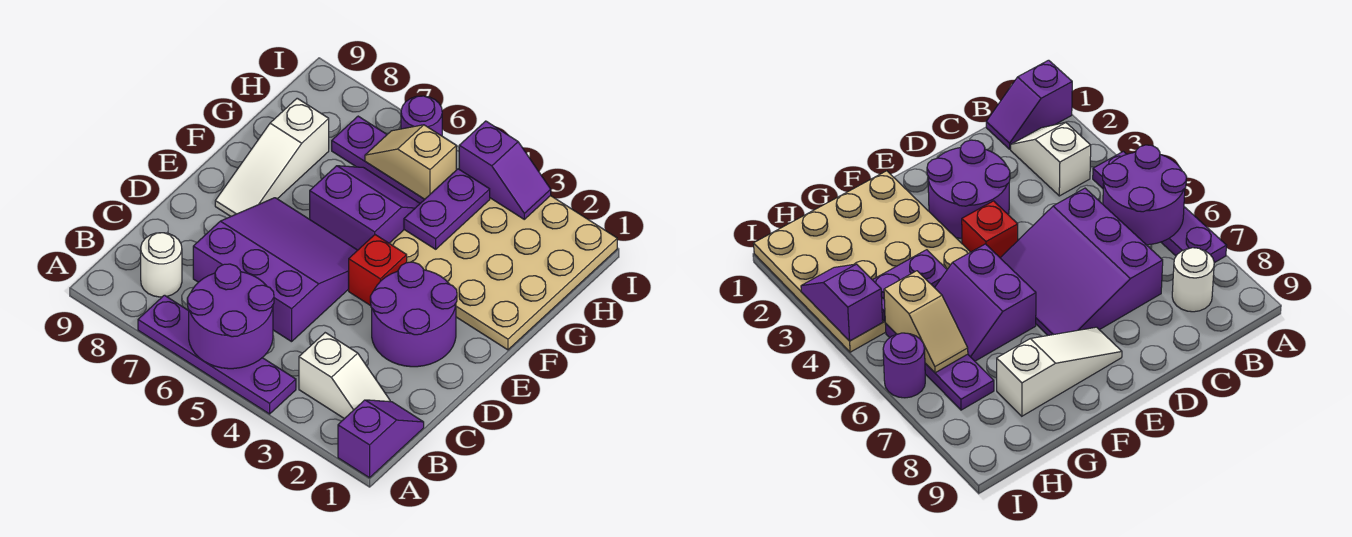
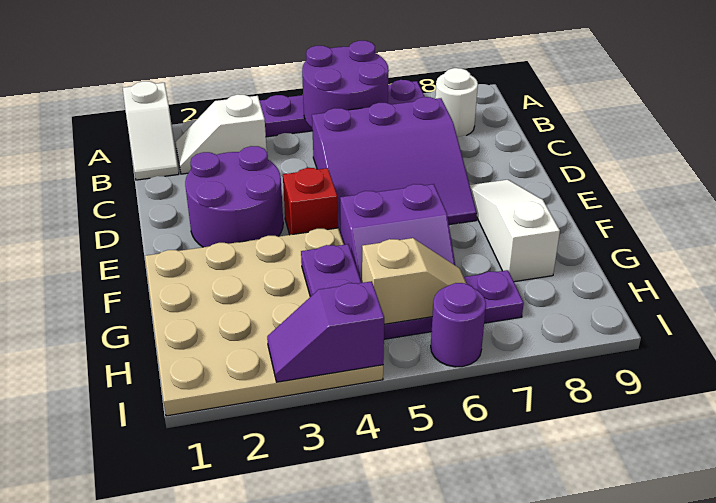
purple slope A1:B1 level 1 top A -> white slope A1:B1 level 1 top A

